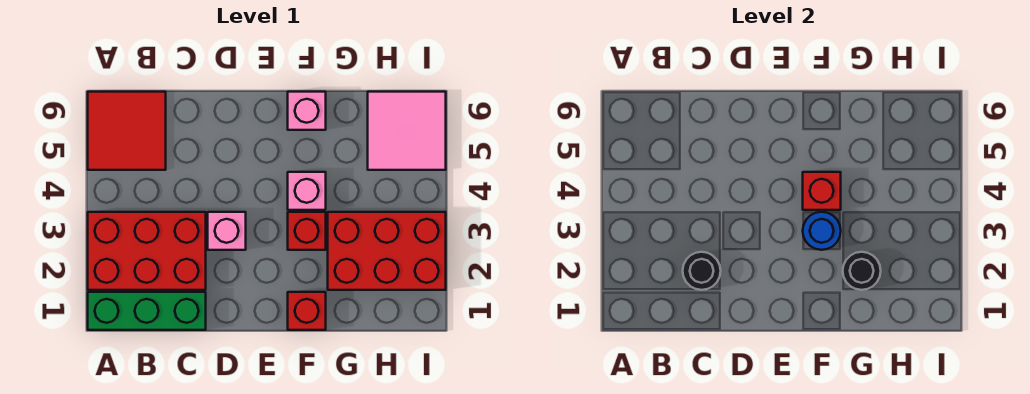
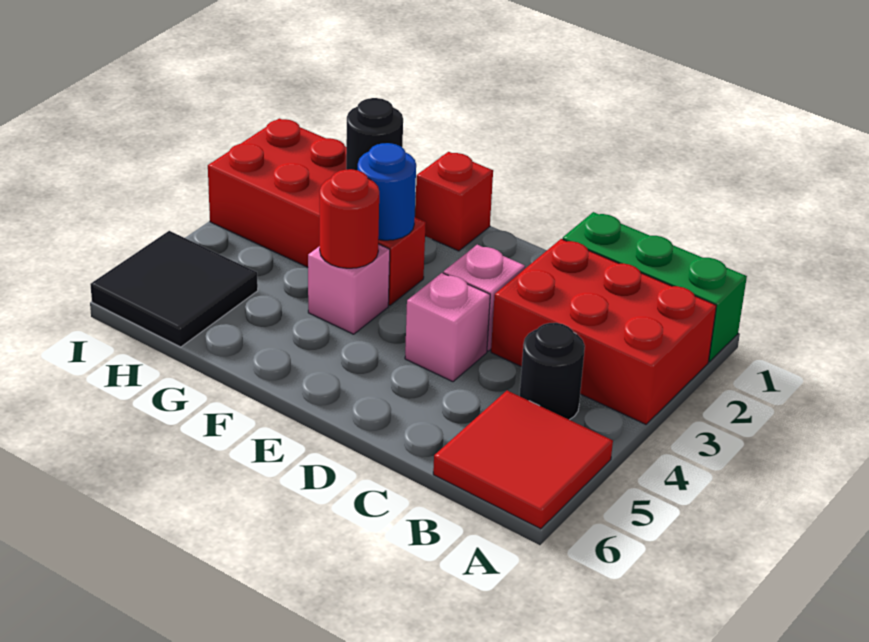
black round brick C2 level 2 -> black round brick B4 level 1
red brick F4 level 2 -> red round brick F4 level 2
pink brick F6 level 1 -> pink brick D4 level 1
pink tile H5:I6 level 1 -> black tile H5:I6 level 1

